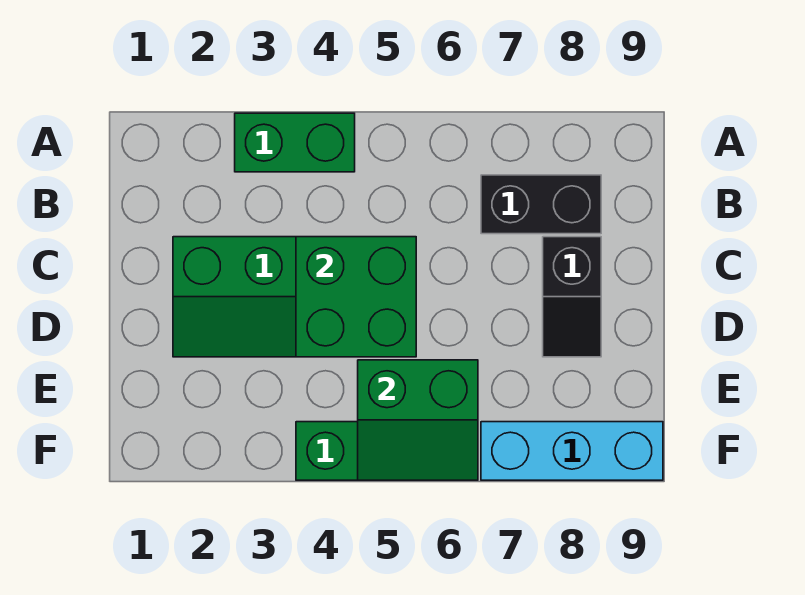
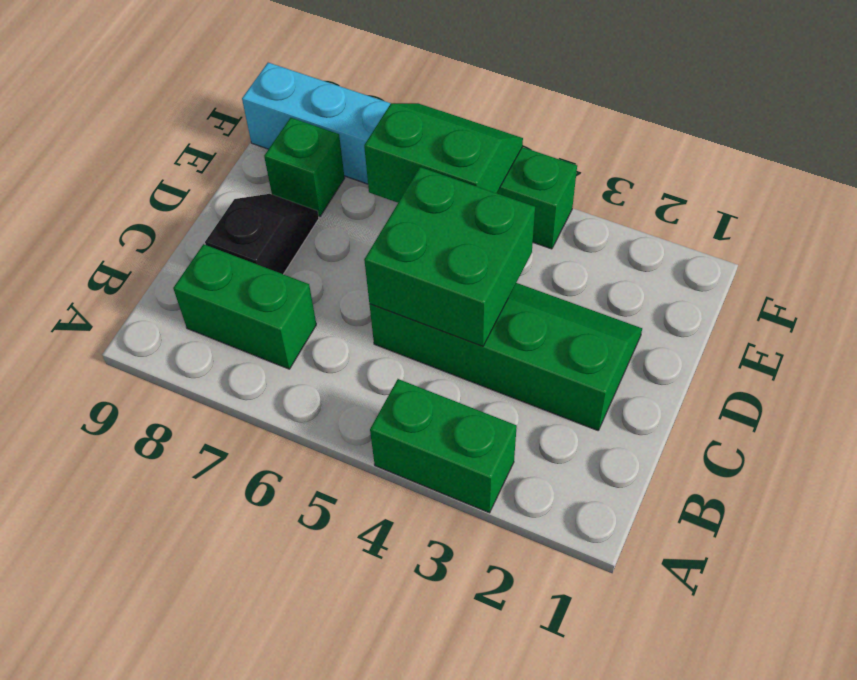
black brick B7:B8 level 1 -> green brick B7:B8 level 1
none -> green brick E8 level 1

